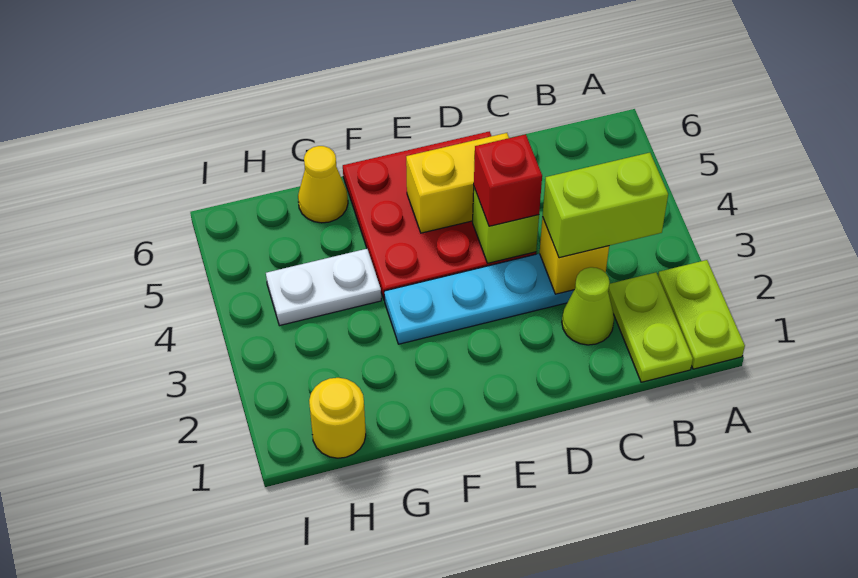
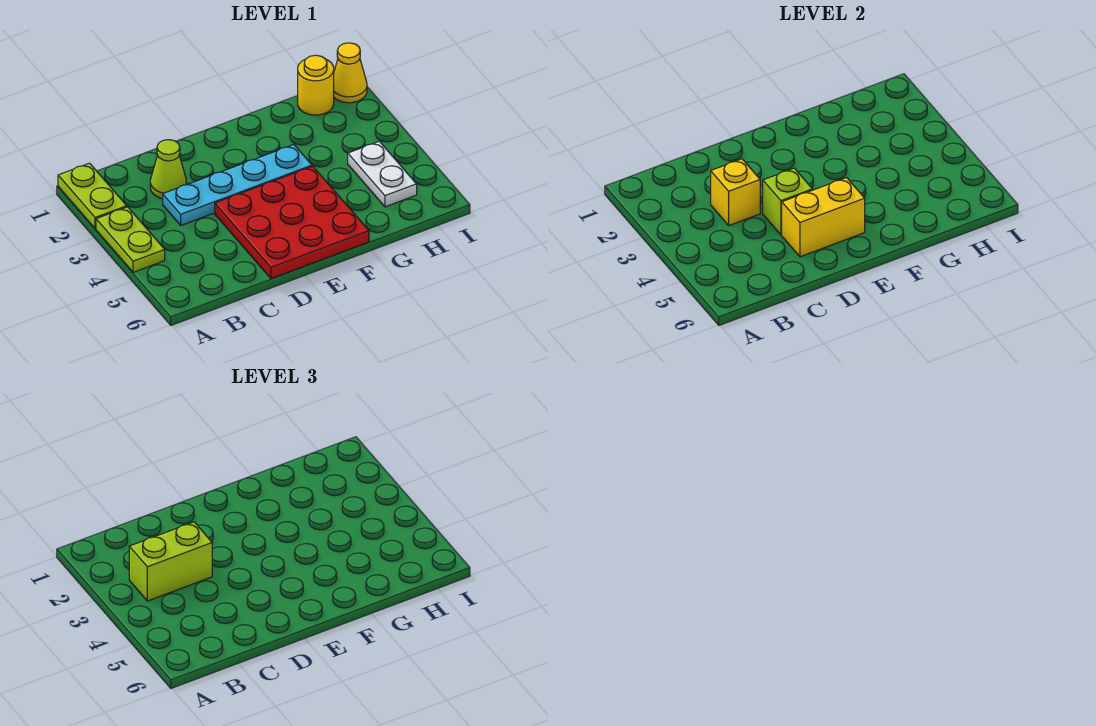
lime plate B1:B2 level 1 -> lime plate A3:A4 level 1
red brick D4 level 3 -> none
white plate G4:H4 level 1 -> white plate H4:H5 level 1
yellow cone G6 level 1 -> yellow cone I1 level 1

